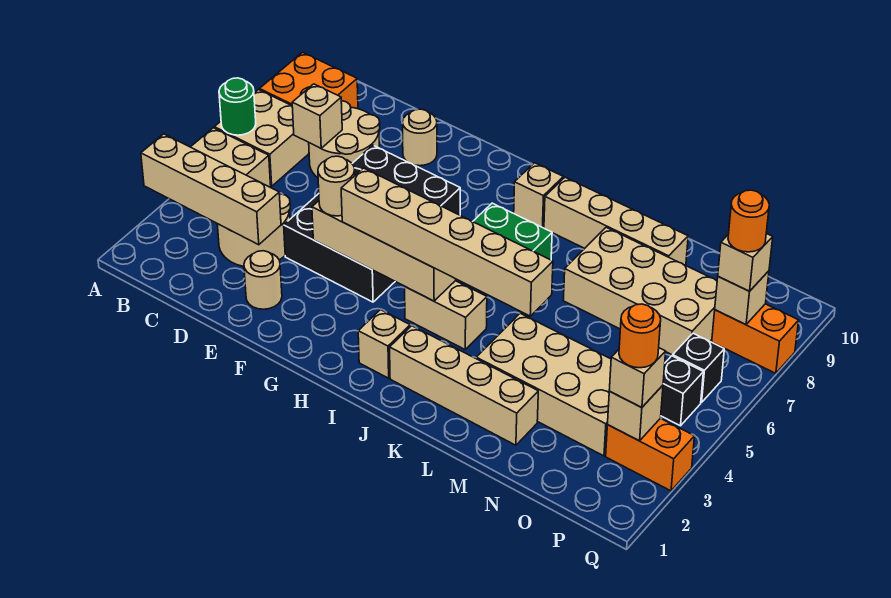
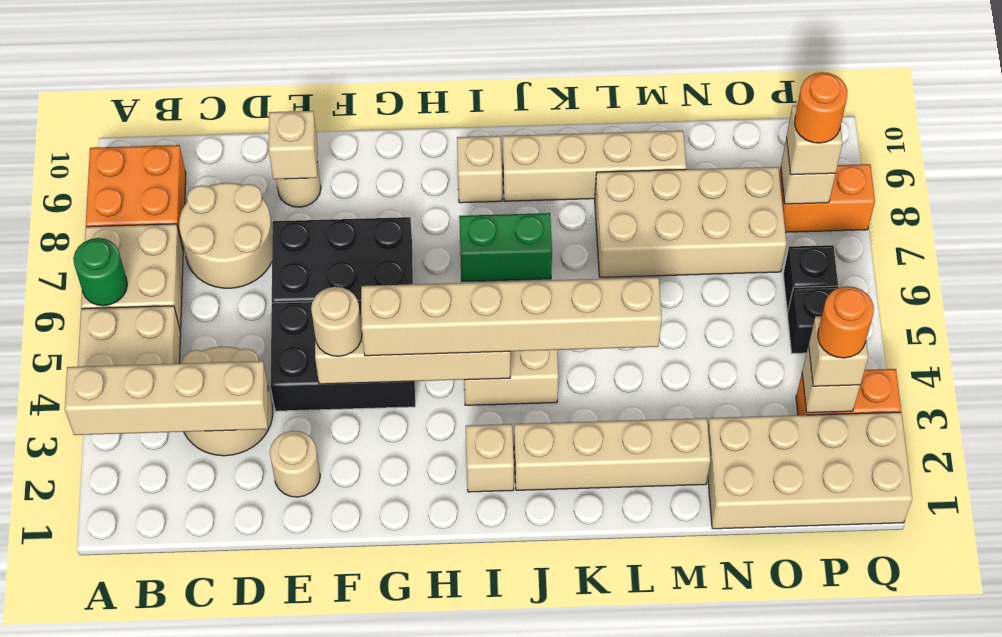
tan brick C7 level 2 -> tan brick E9 level 2
tan brick L3:O4 level 1 -> tan brick N1:Q2 level 1

